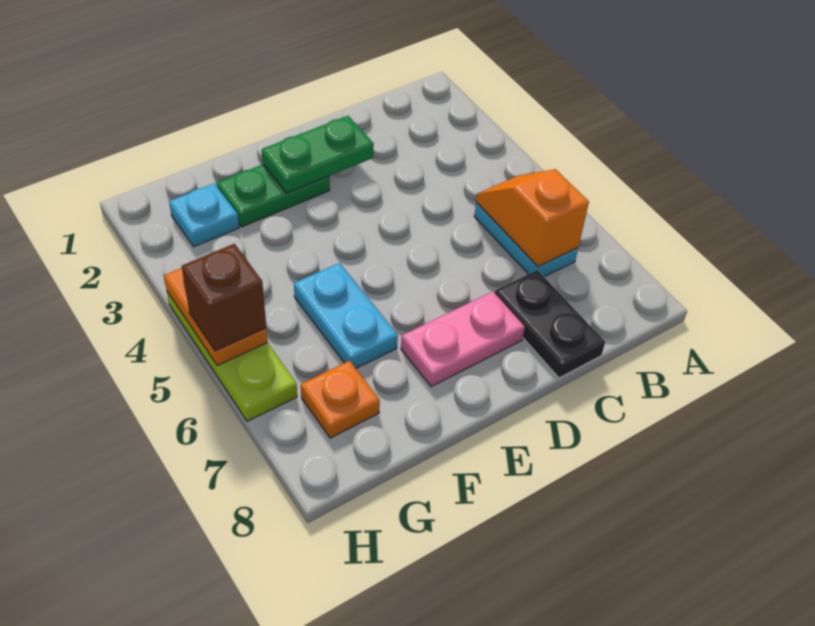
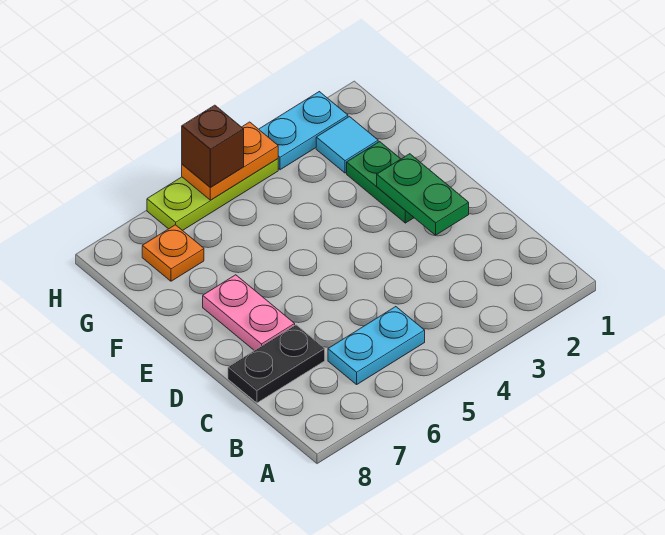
orange slope B5:B6 level 2 top 6 -> none
cyan plate F5:F6 level 1 -> cyan plate H2:H3 level 1
cyan plate G2 level 1 -> cyan tile G2 level 1

